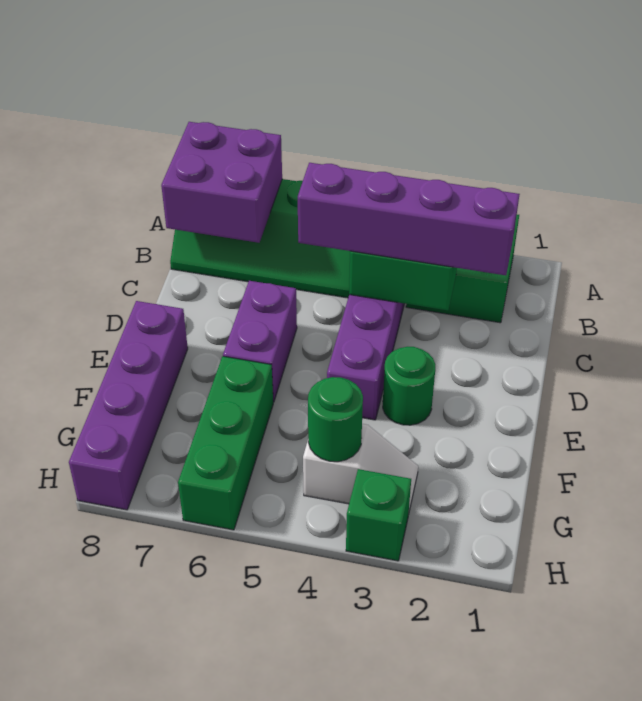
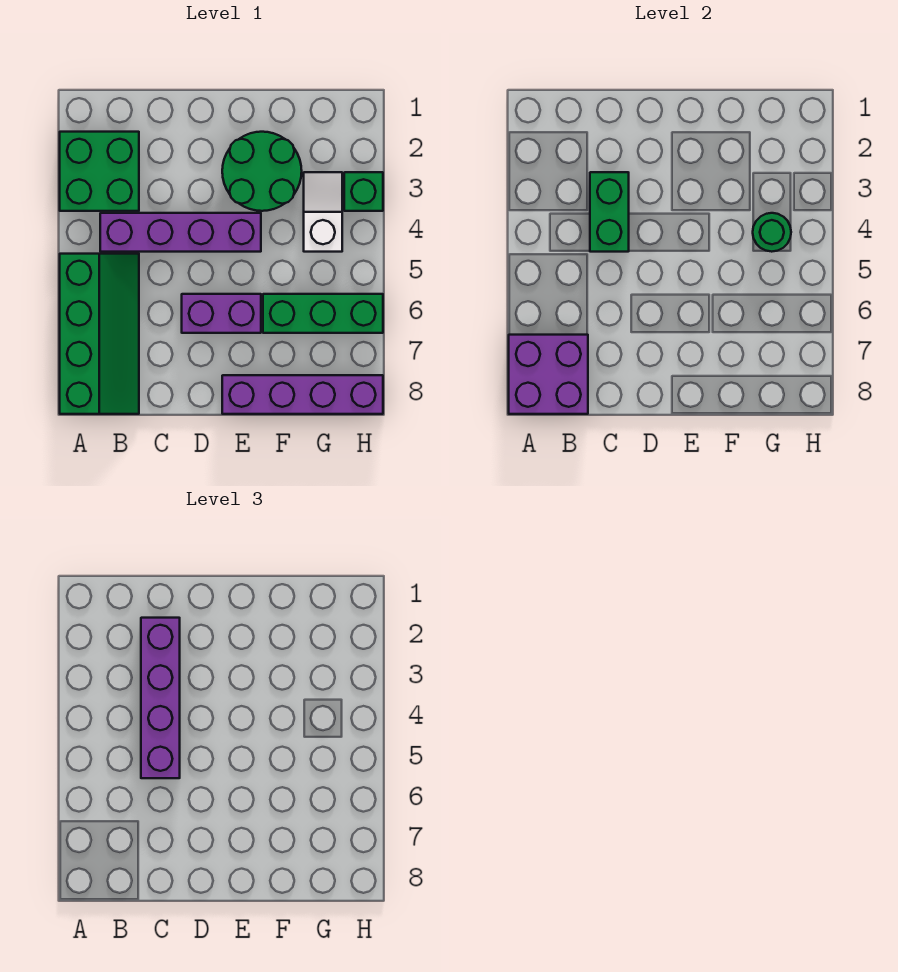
green round brick E3 level 1 -> green round brick E2:F3 level 1

